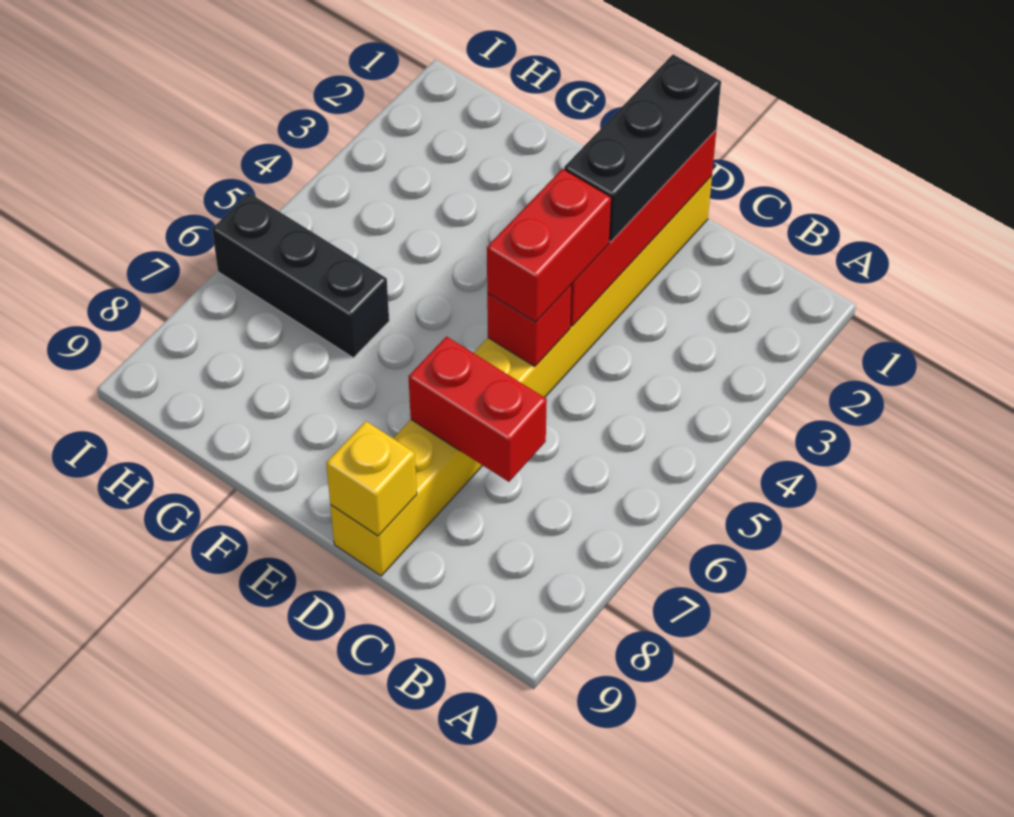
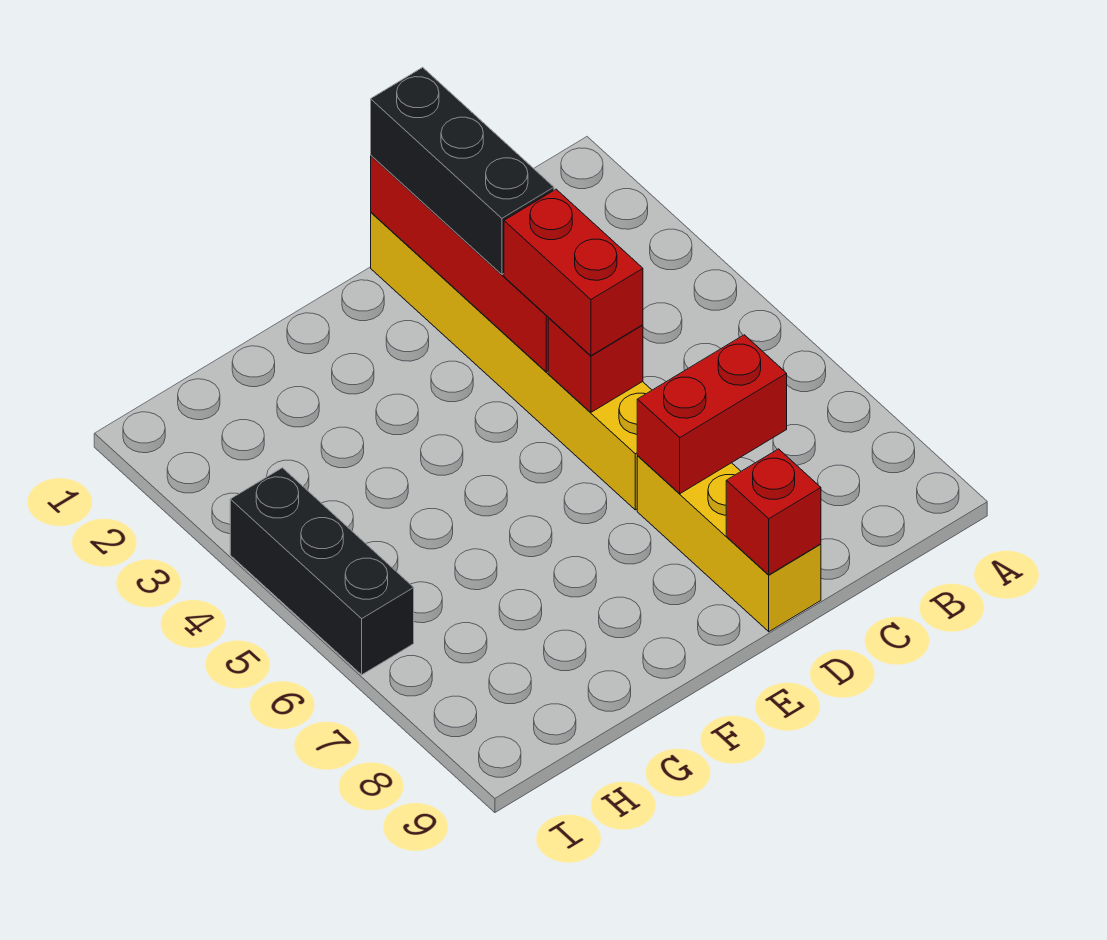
yellow brick D9 level 2 -> red brick D9 level 2
black brick G6:I6 level 1 -> black brick I4:I6 level 1

